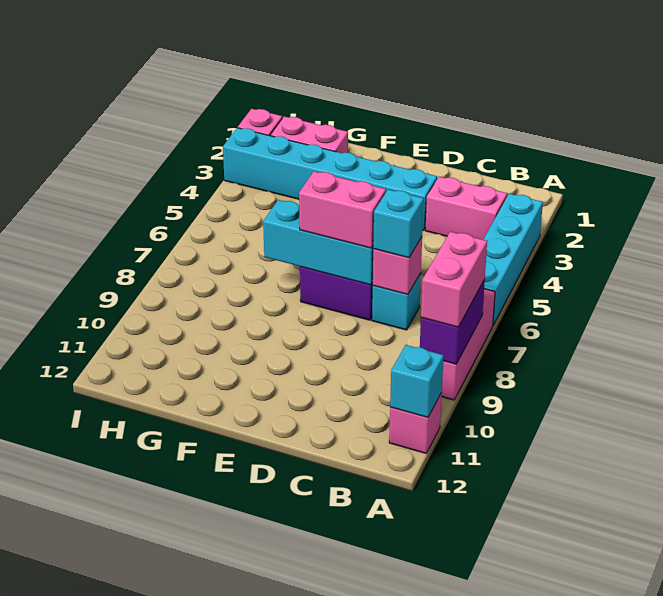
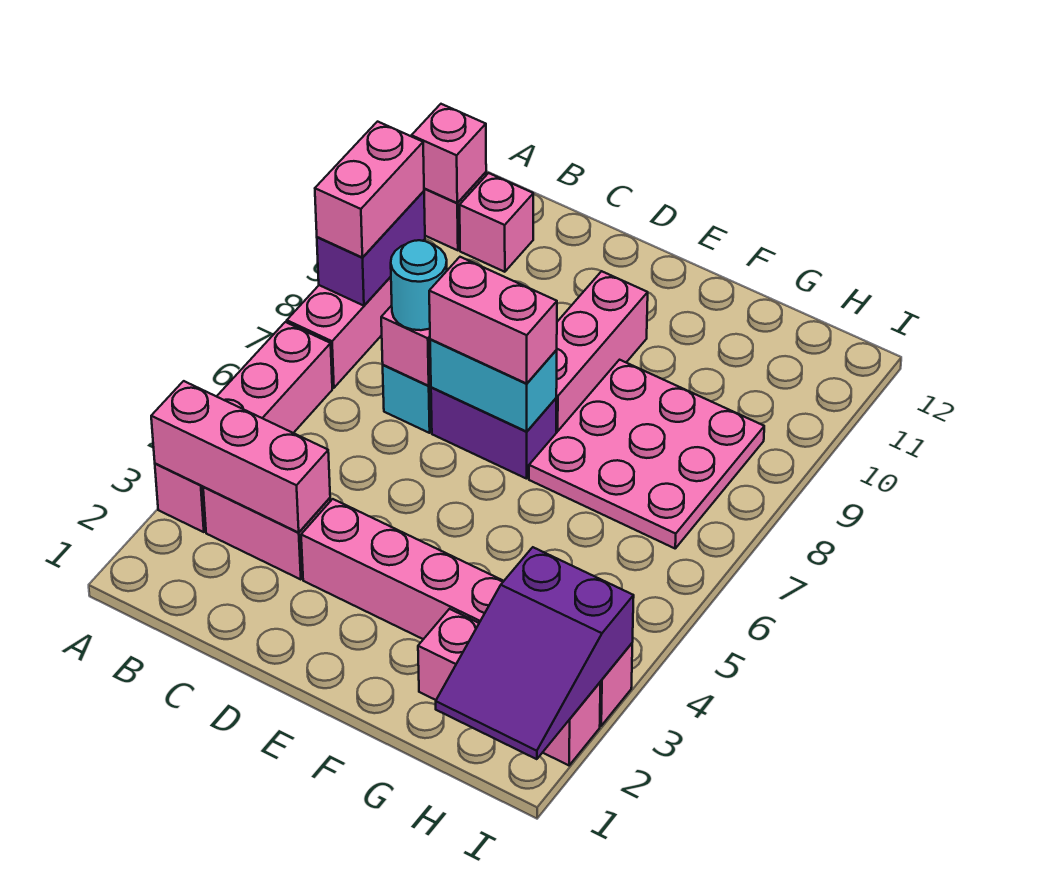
cyan brick A3:A6 level 1 -> pink brick A3:A6 level 1
none -> pink brick A3:C3 level 2
cyan brick A11 level 2 -> pink brick A11 level 2
none -> pink brick B11 level 1
cyan brick C7 level 3 -> cyan round brick C7 level 3
cyan brick D3:I3 level 1 -> pink brick D3:I3 level 1
cyan brick D7:F7 level 2 -> cyan brick D7:E7 level 2
none -> pink brick E8:E10 level 1
none -> pink plate F7:H9 level 1
none -> purple slope H1:I3 level 2 top 3

